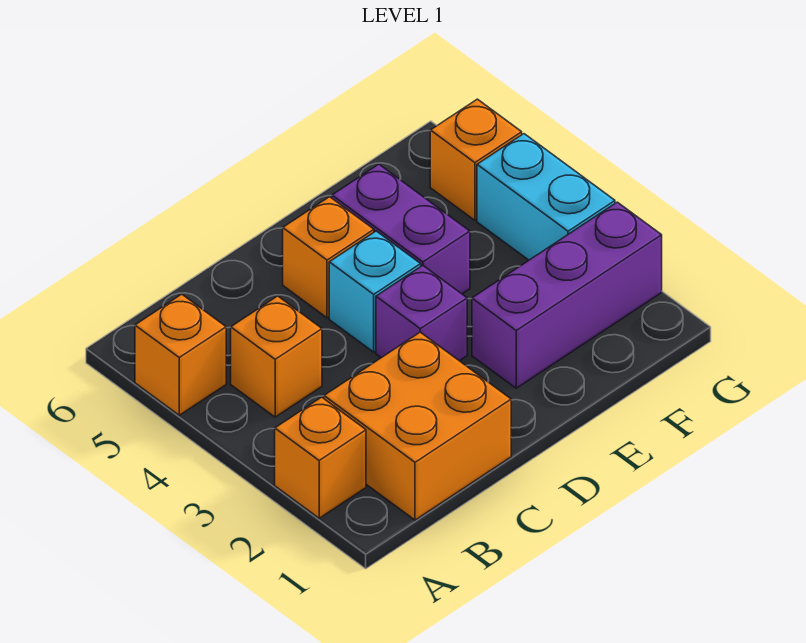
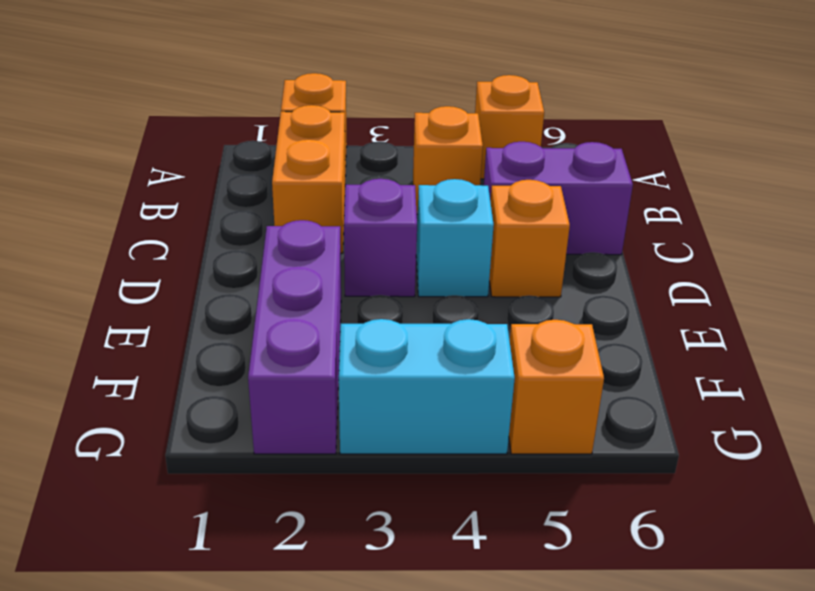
orange brick B1:C2 level 1 -> orange brick B2:C2 level 1
purple brick E4:E5 level 1 -> purple brick C5:C6 level 1

